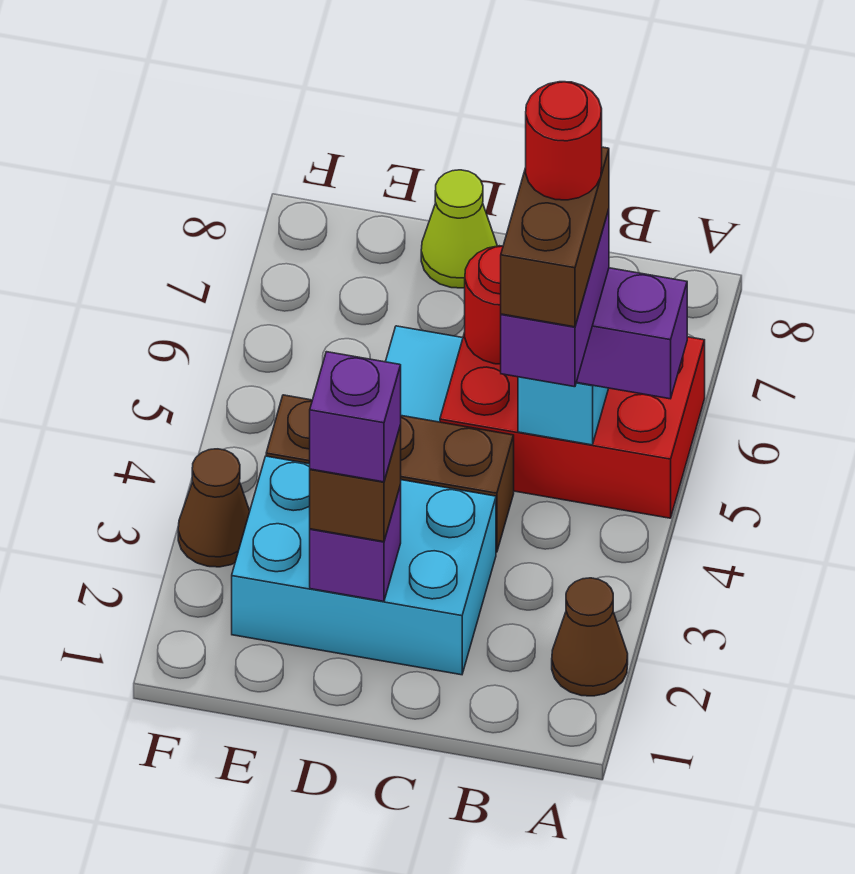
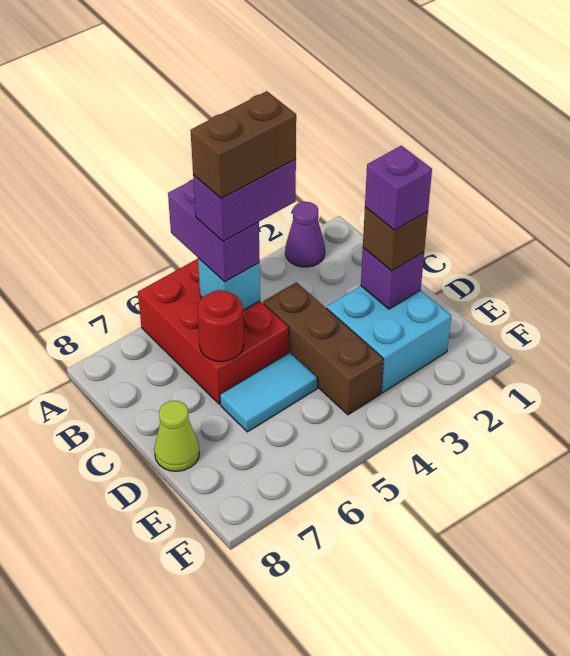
brown cone A2 level 1 -> purple cone A2 level 1
red round brick B5 level 6 -> none
cyan brick C2:E3 level 1 -> cyan brick D2:E3 level 1
brown cone F3 level 1 -> none

